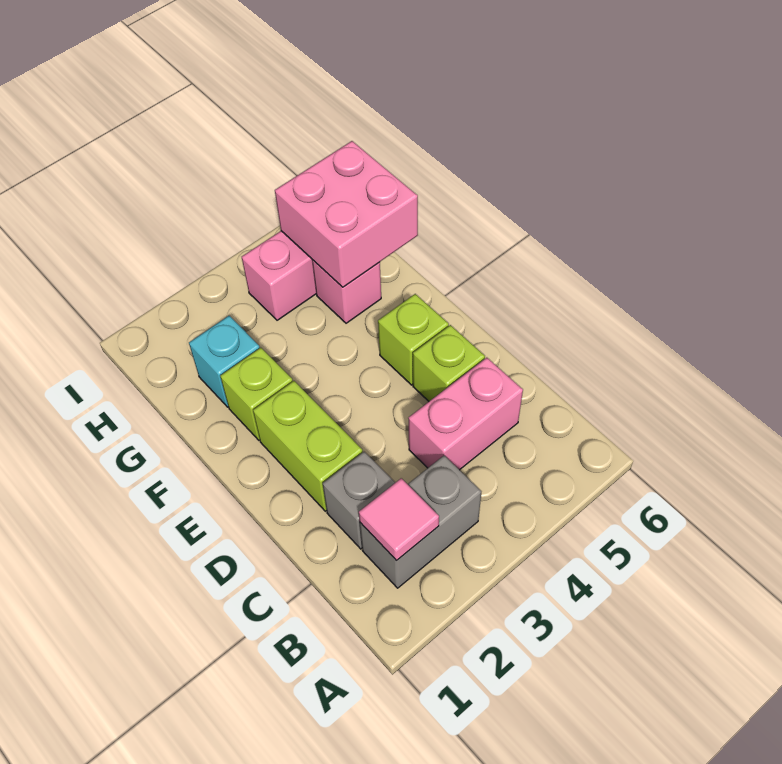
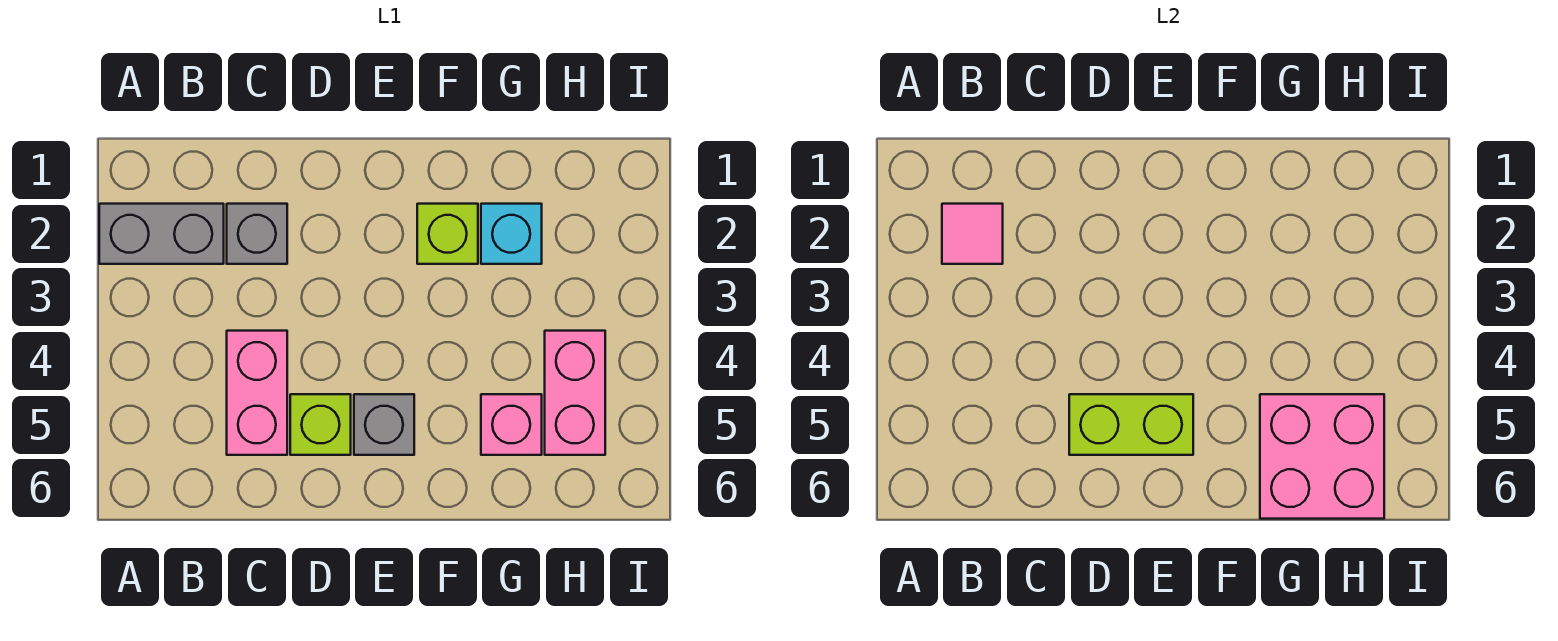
grey brick B2:B3 level 1 -> grey brick A2:B2 level 1
lime brick D2:E2 level 1 -> lime brick D5:E5 level 2
lime brick E5 level 1 -> grey brick E5 level 1

